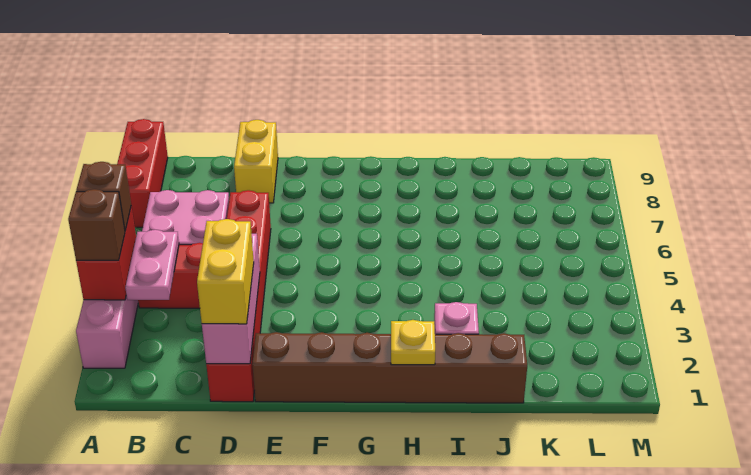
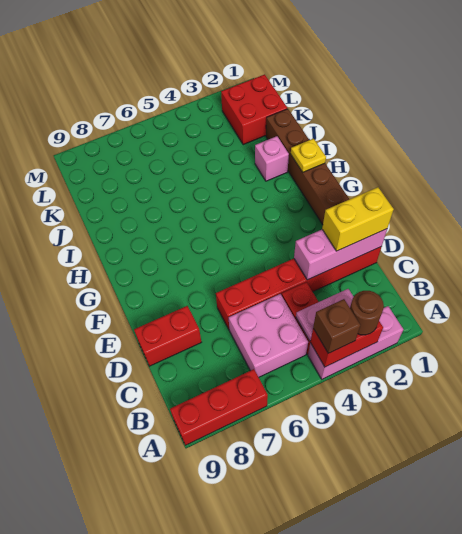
brown brick A3 level 3 -> brown round brick A3 level 3
yellow brick D8:D9 level 1 -> red brick D8:D9 level 1
none -> red brick K1:L2 level 1

